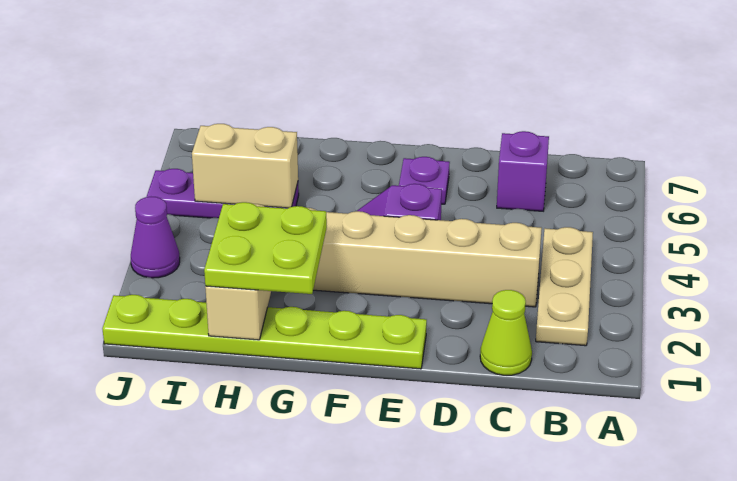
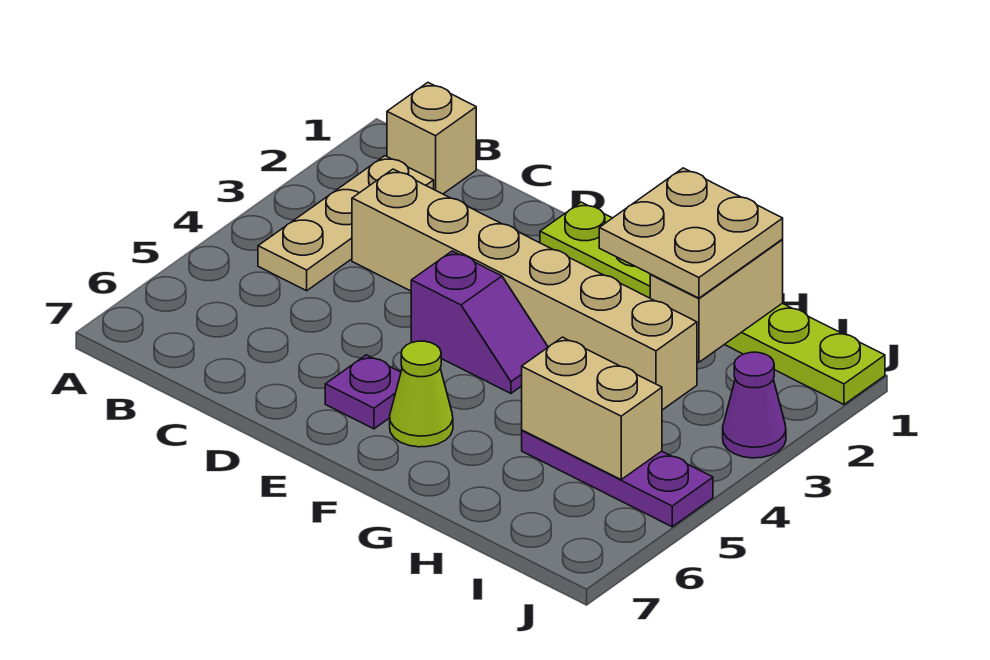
none -> tan brick B1 level 1
lime cone C1 level 1 -> lime cone F6 level 1
purple brick C6 level 1 -> none
lime plate G1:H2 level 3 -> tan plate G1:H2 level 3

